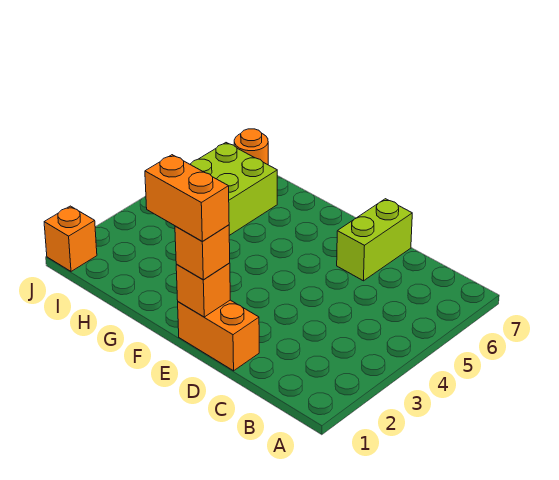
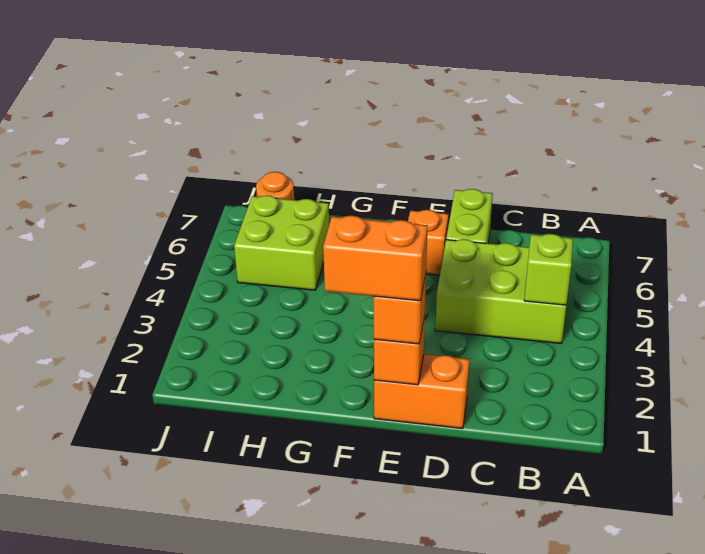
none -> lime brick B4:D5 level 1
none -> lime brick B4 level 2
orange brick J1 level 1 -> orange brick E6 level 1

